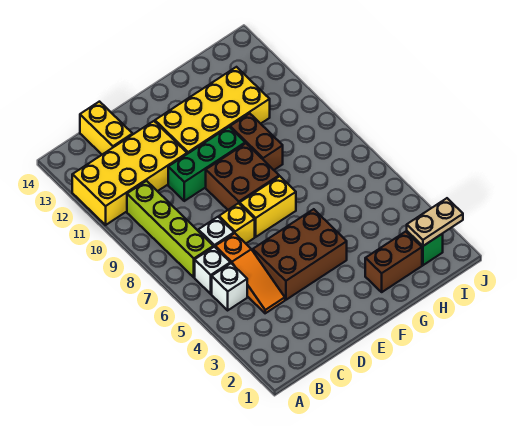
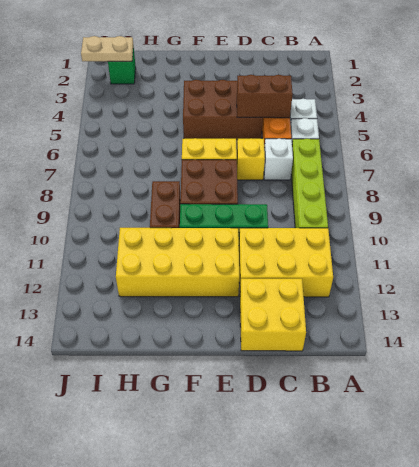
yellow brick A11:D12 level 1 -> yellow brick B11:D12 level 1
yellow brick C13:C14 level 1 -> yellow brick C13:D14 level 1
brown brick G2:H2 level 1 -> brown brick C5:D5 level 2

